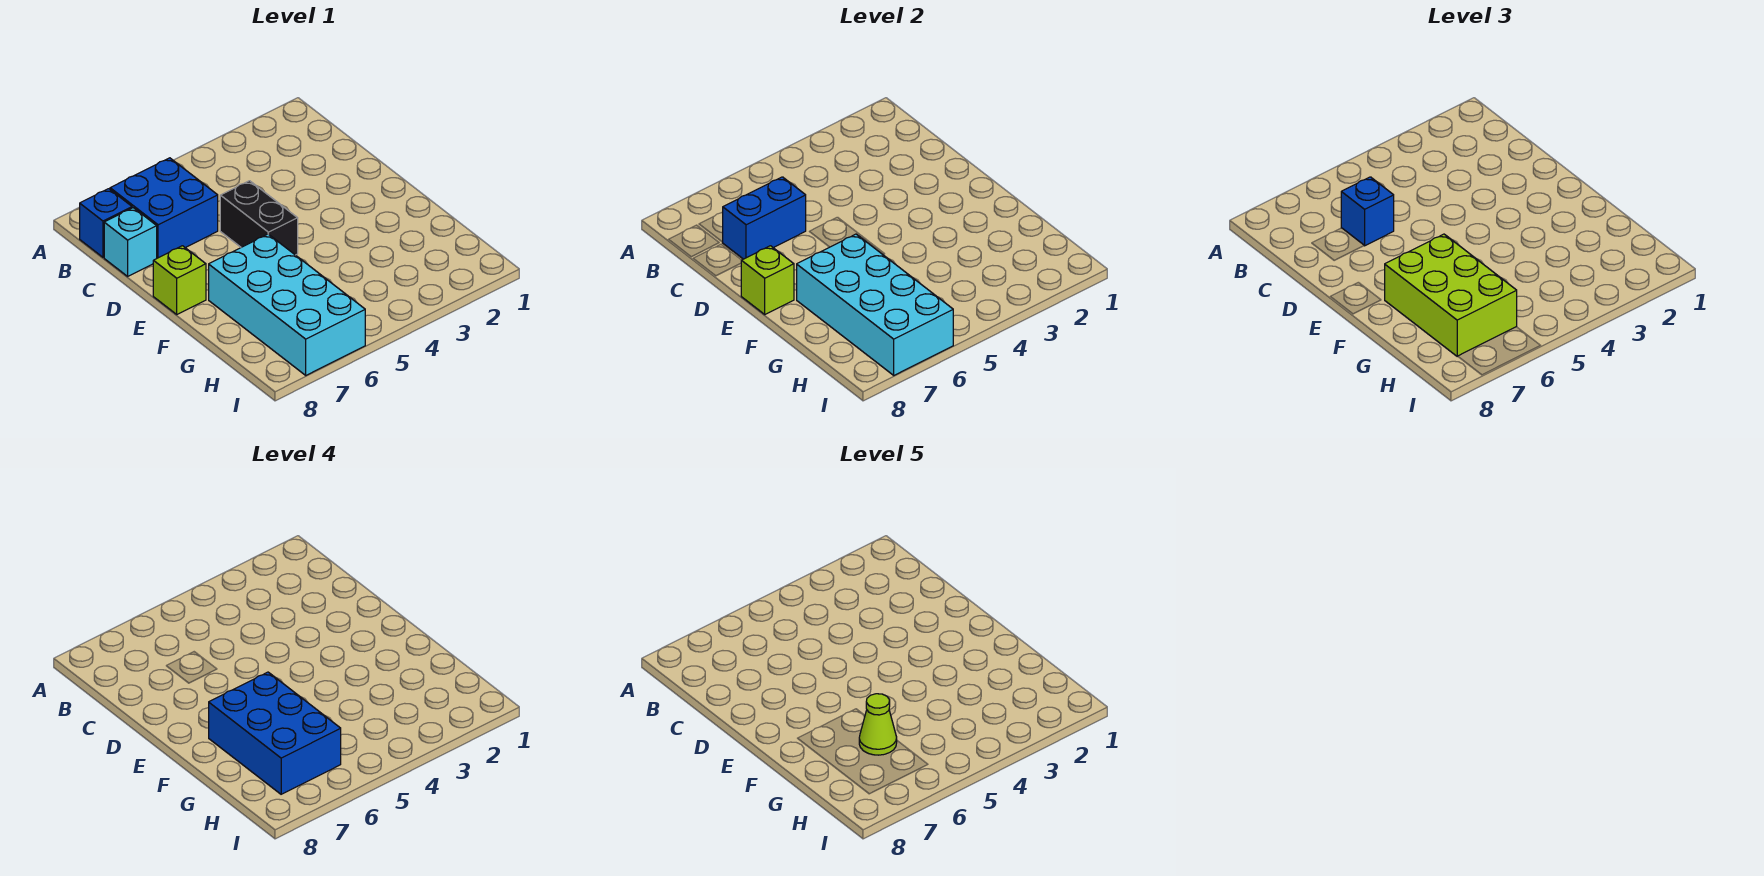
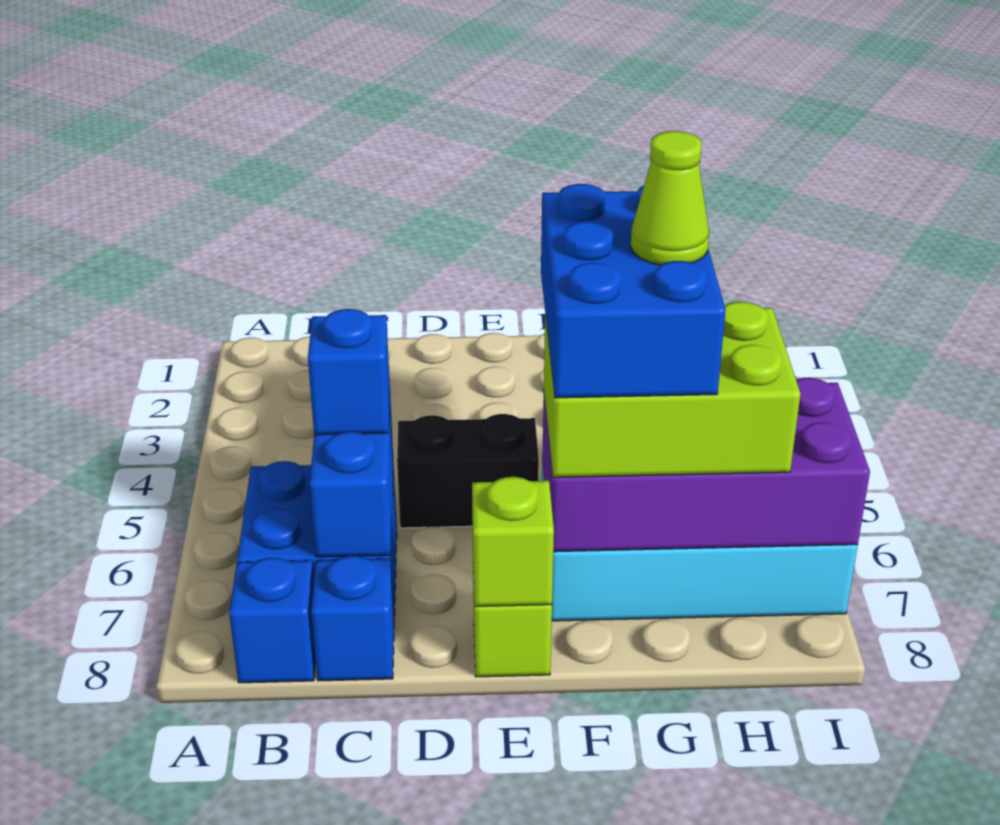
cyan brick C8 level 1 -> blue brick C8 level 1
cyan brick F6:I7 level 2 -> purple brick F6:I7 level 2
blue brick F6:H7 level 4 -> blue brick F5:G7 level 4

